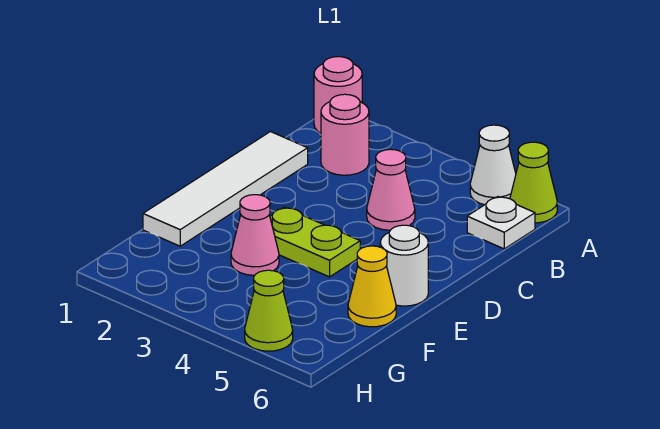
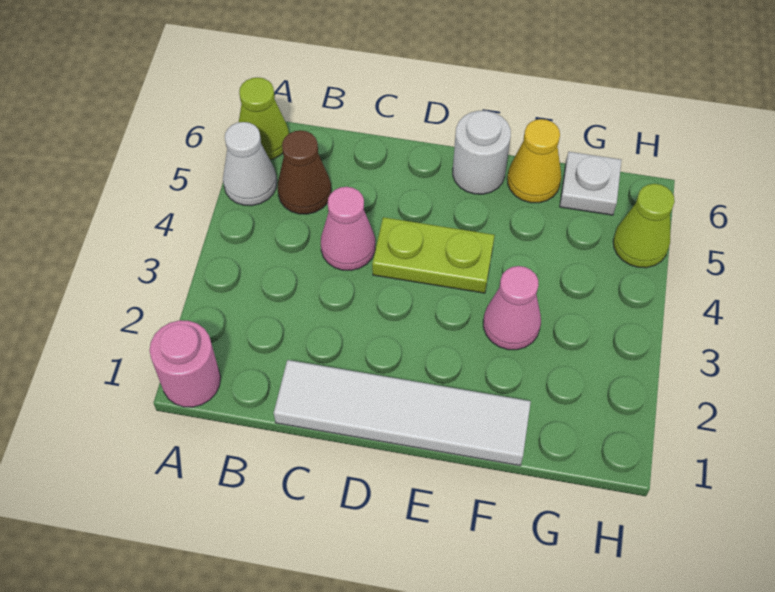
pink round brick B2 level 1 -> none
none -> brown cone B5 level 1
white plate B6 level 1 -> white plate G6 level 1
lime plate E3:E4 level 1 -> lime plate D4:E4 level 1

